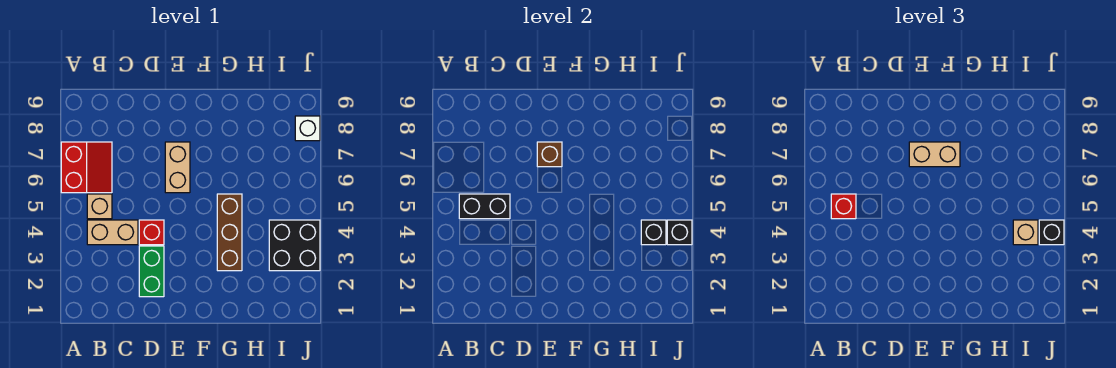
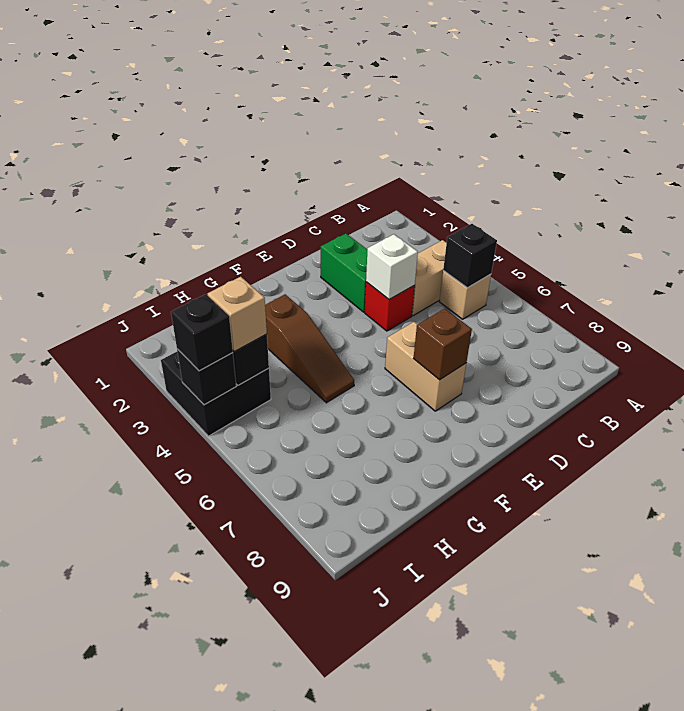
red slope A6:B7 level 1 top A -> none
black brick B5:C5 level 2 -> black brick B5 level 2
red brick B5 level 3 -> none
tan brick E7:F7 level 3 -> none
brown brick G3:G5 level 1 -> brown slope G3:G5 level 1 top 3
white brick J8 level 1 -> white brick D4 level 2

